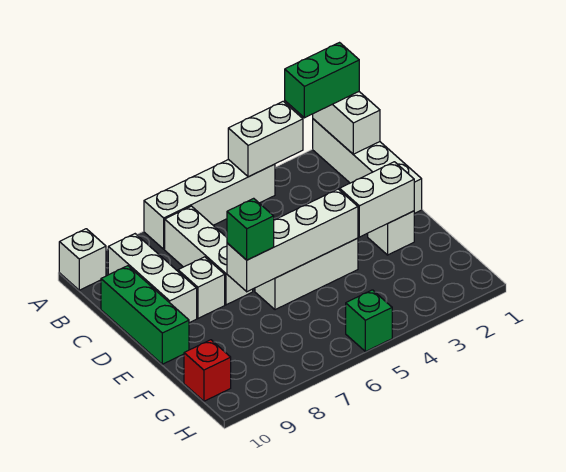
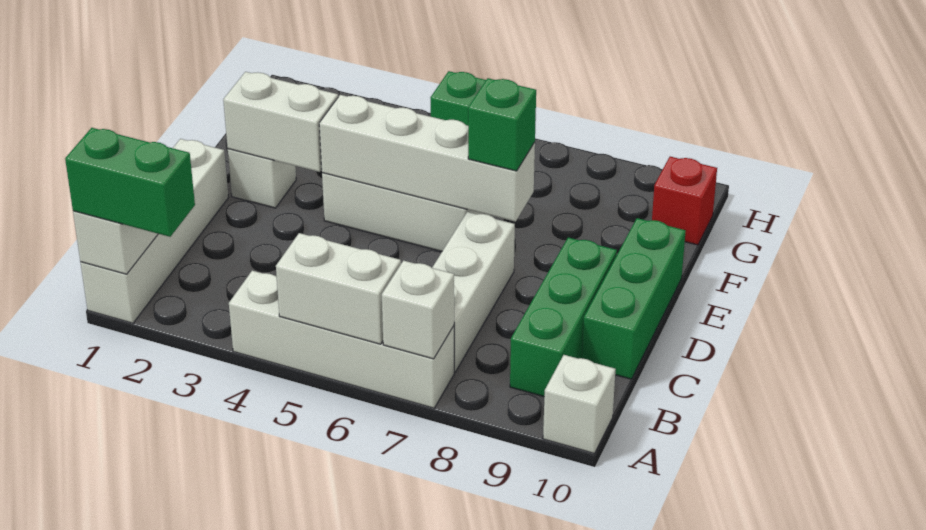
white brick A3:A4 level 2 -> white brick A5:A6 level 2
white brick B9:D9 level 1 -> green brick B9:D9 level 1
white brick D8 level 1 -> white brick A7 level 2

